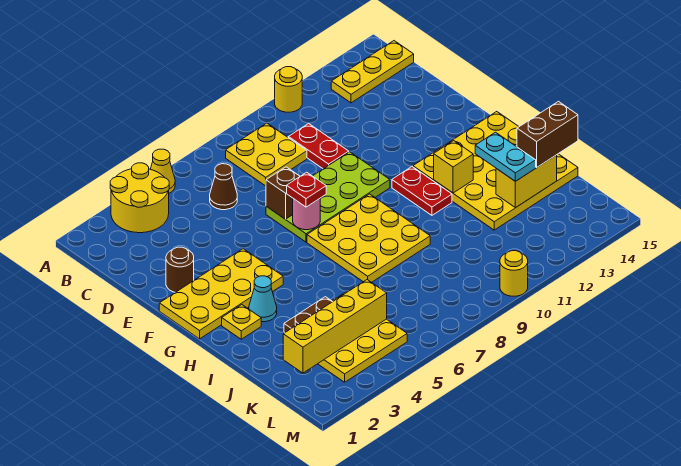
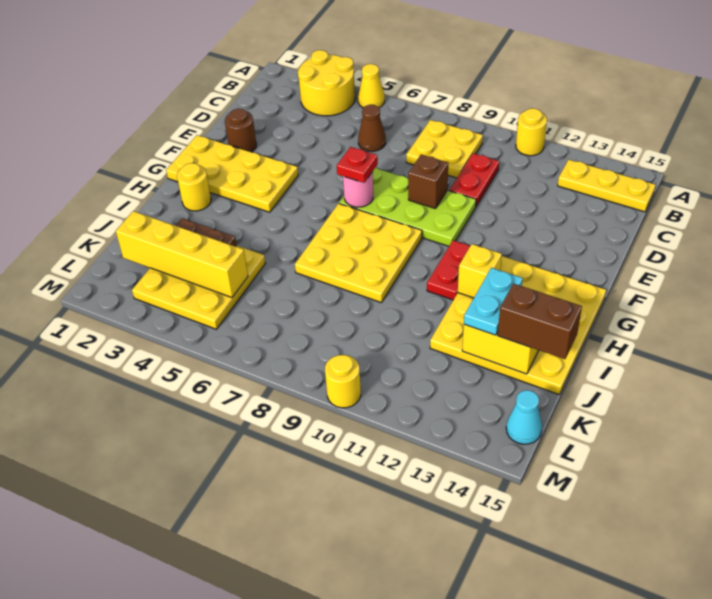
brown brick E7 level 2 -> brown brick E9 level 2
yellow plate H2 level 1 -> yellow round brick H2 level 1
cyan cone H3 level 1 -> cyan cone L15 level 1

